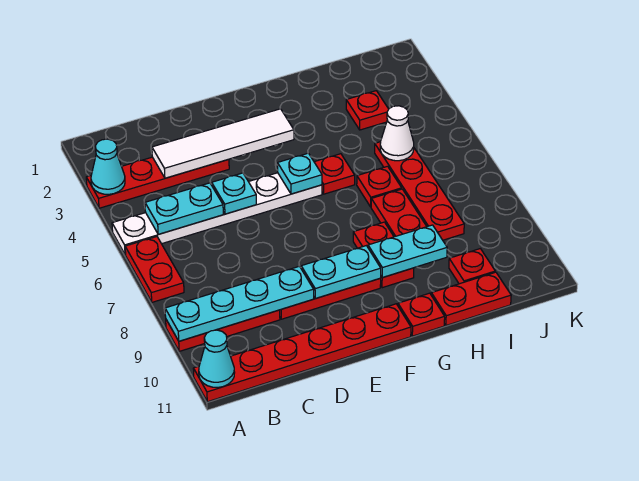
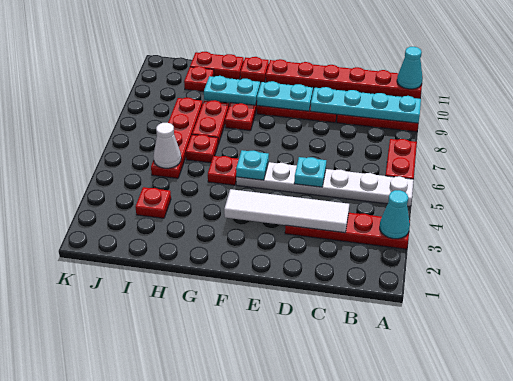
cyan plate B5:C5 level 2 -> none

